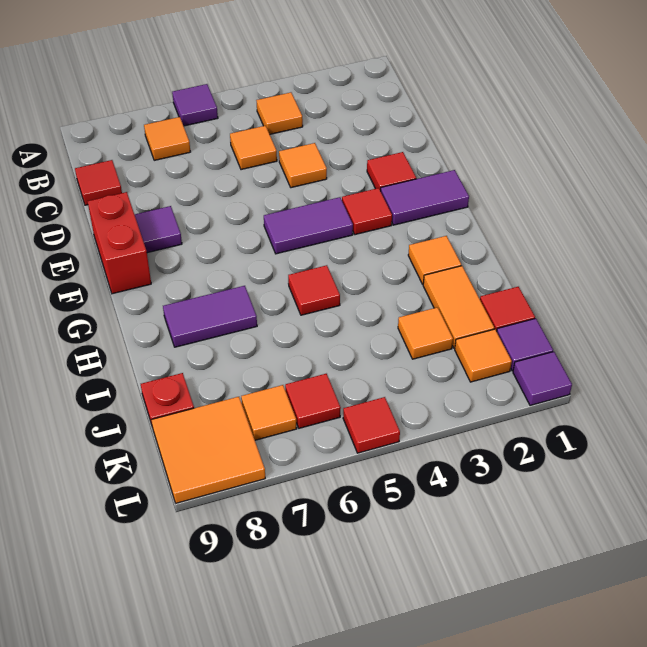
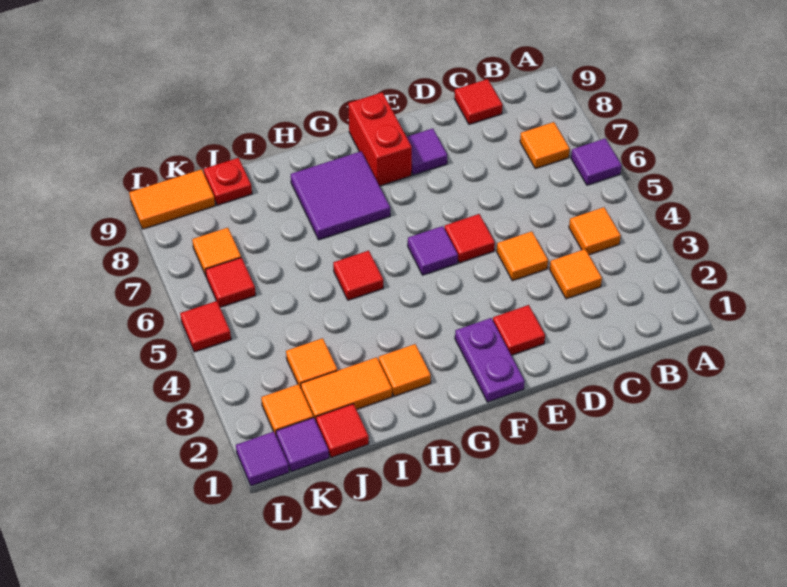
orange tile C5 level 1 -> orange tile C3 level 1
red brick E9:F9 level 1 -> red brick F8:F9 level 1
purple tile F1:F2 level 1 -> purple plate F1:F2 level 1
red tile F3 level 1 -> red tile E5 level 1
purple tile F4:F5 level 1 -> purple tile F5 level 1
purple tile H7:H8 level 1 -> purple tile G7:H8 level 1
orange tile K8:L9 level 1 -> orange tile K9:L9 level 1

